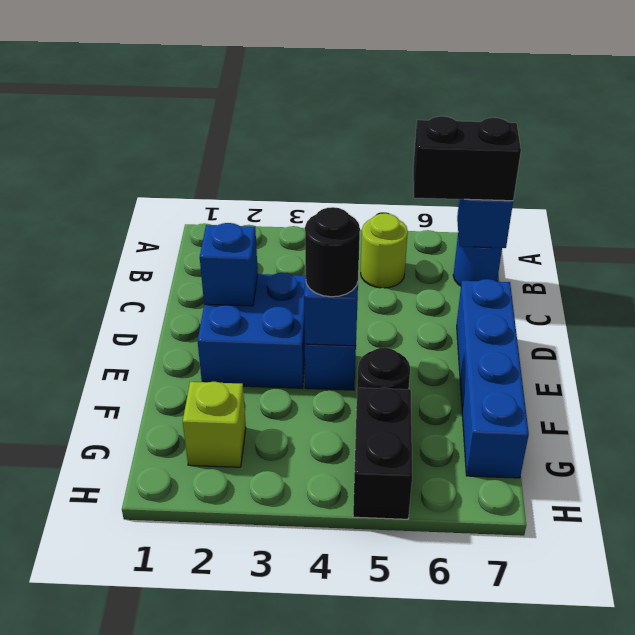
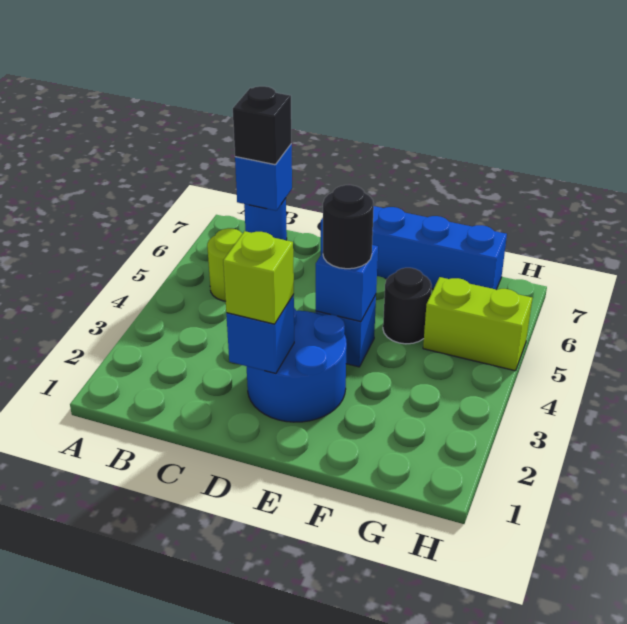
black brick B6:B7 level 3 -> black brick B7 level 3
blue brick D2:E3 level 1 -> blue round brick D2:E3 level 1
lime brick G2 level 1 -> lime brick D2 level 3
black brick G5:H5 level 1 -> lime brick G5:H5 level 1

